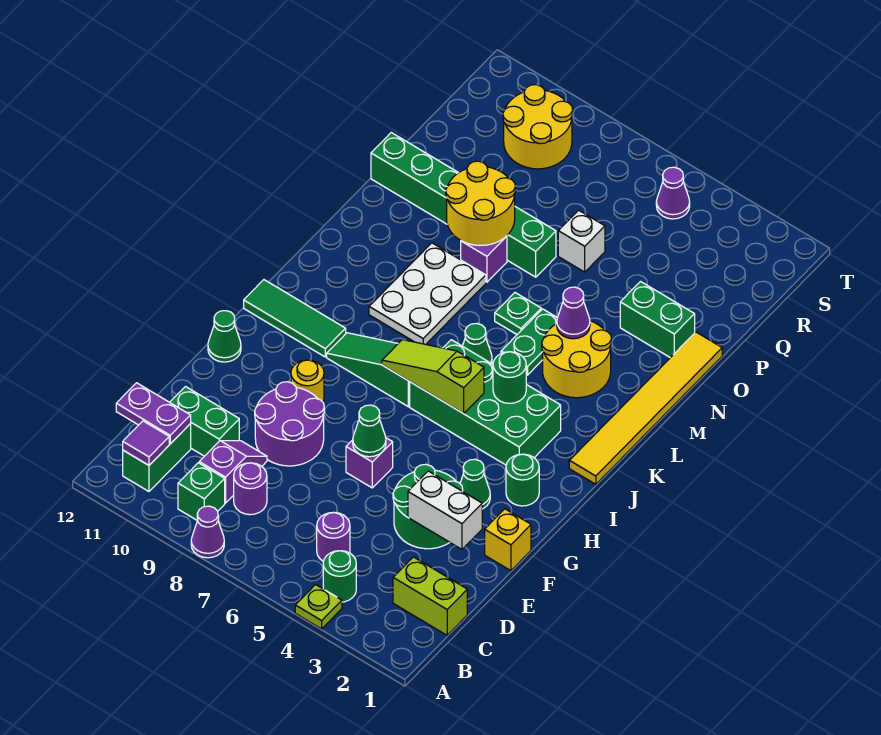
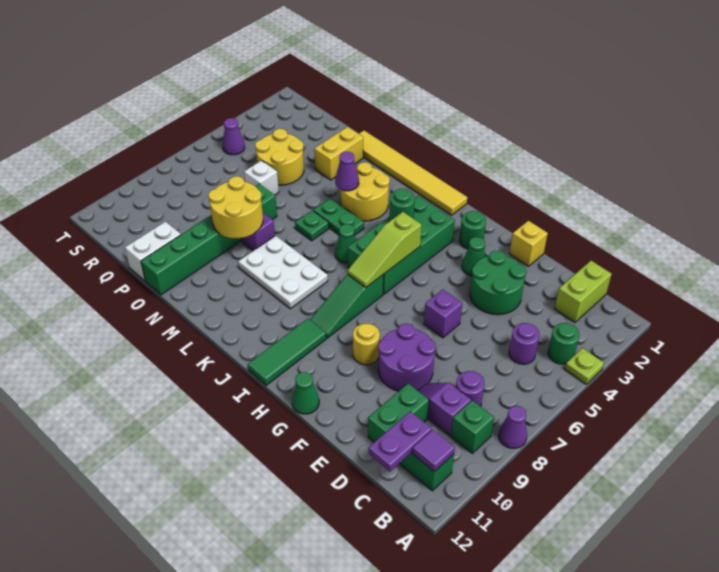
white brick E2:E3 level 2 -> white brick P11:P12 level 1
green cone F6 level 2 -> none
green brick O2:O3 level 1 -> yellow brick O2:O3 level 1
yellow round brick R9:S10 level 1 -> yellow round brick P4:Q5 level 1

